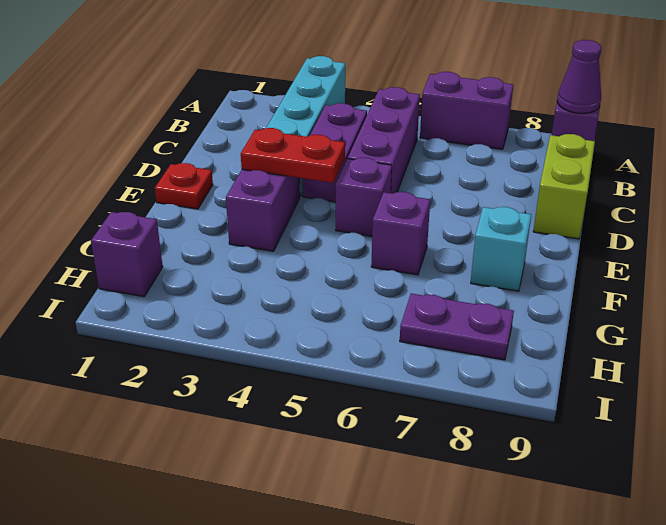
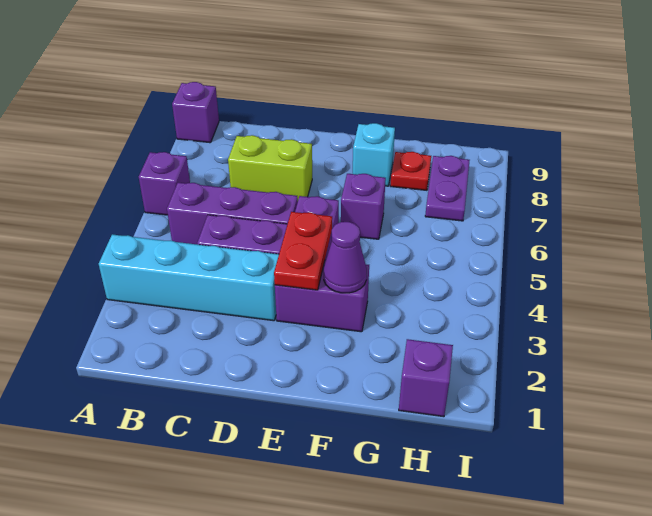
purple brick A6:A7 level 1 -> purple brick A6 level 1
purple cone A9 level 2 -> purple cone F3 level 2
lime brick C9:D9 level 1 -> lime brick C7:D7 level 1
red plate E1 level 1 -> red plate G8 level 1

